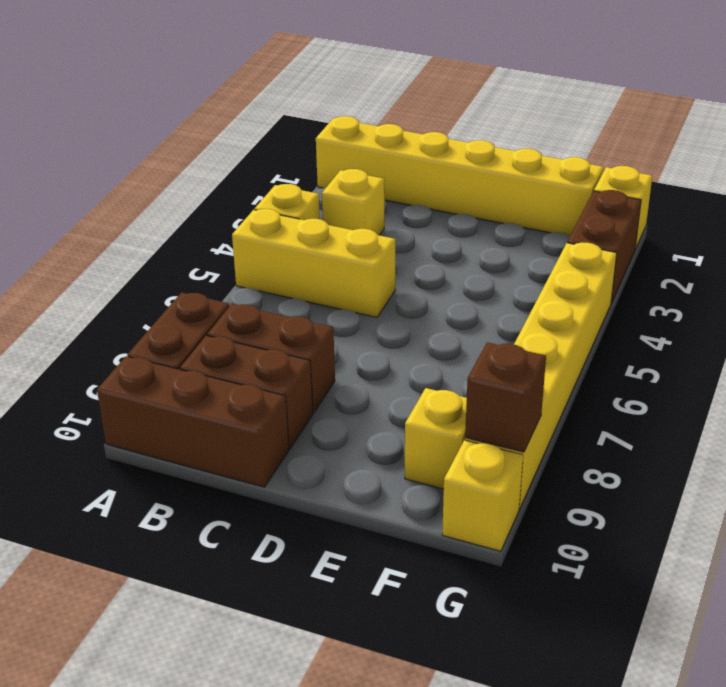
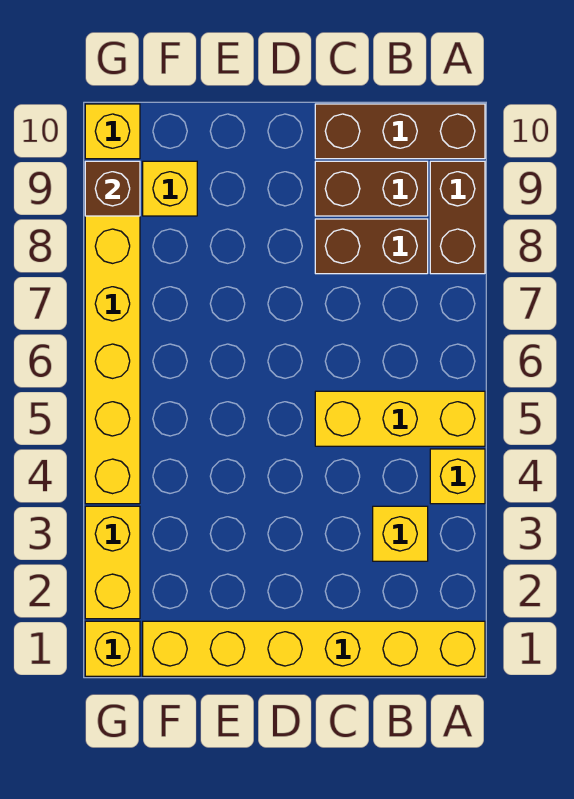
brown brick G2:G3 level 1 -> yellow brick G2:G3 level 1

